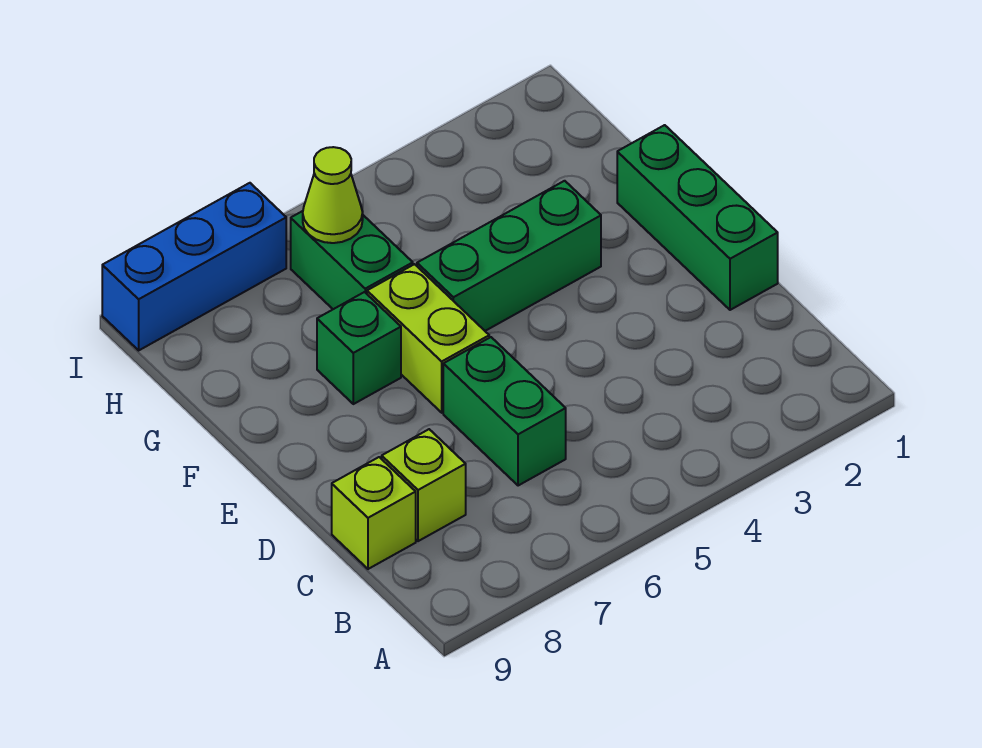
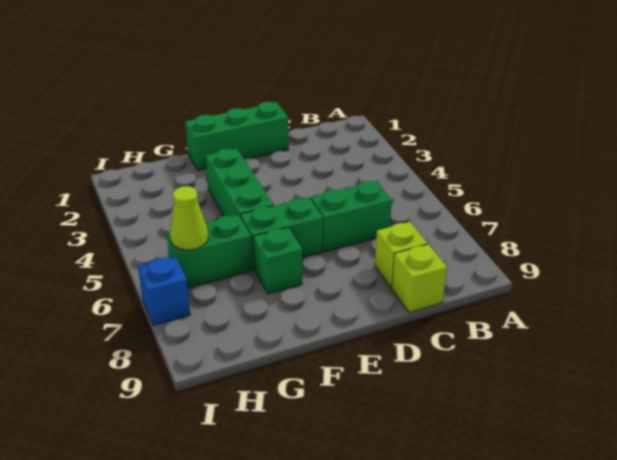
lime brick E6:F6 level 1 -> green brick E6:F6 level 1
blue brick I7:I9 level 1 -> blue brick I7 level 1

